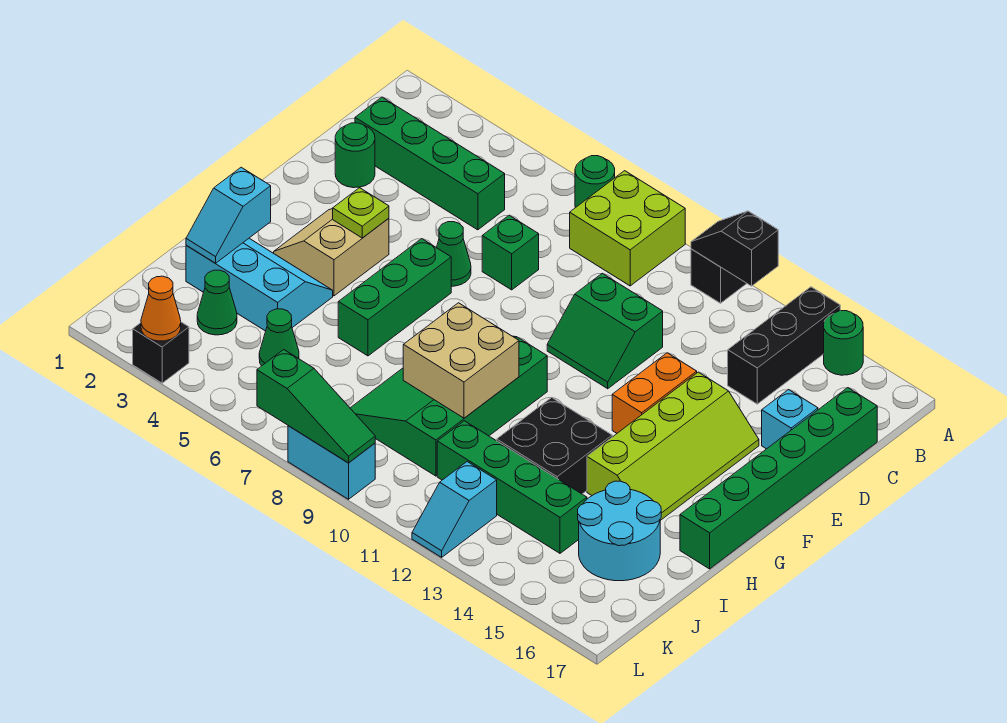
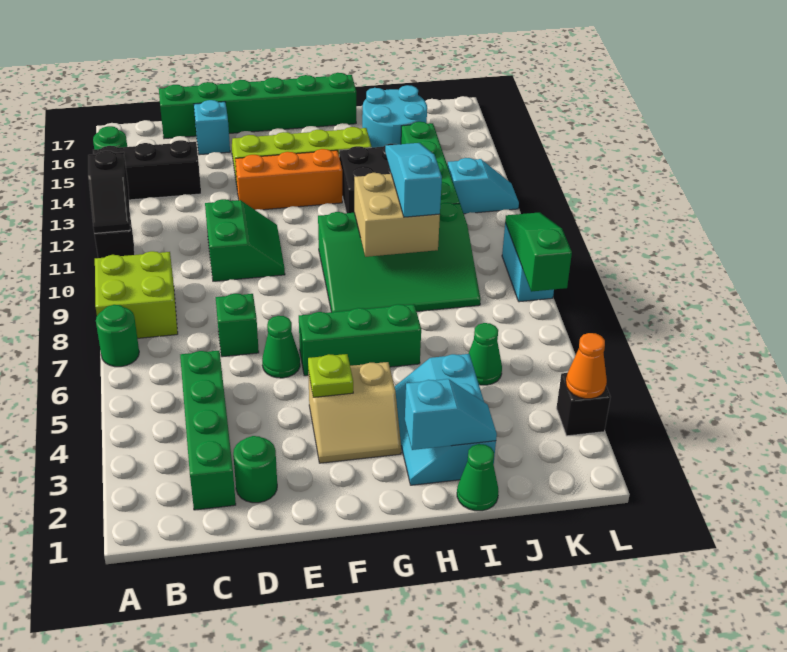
orange brick E13:F13 level 1 -> orange brick E13:G13 level 1
none -> cyan slope I9:I11 level 3 top 9
green cone J3 level 1 -> green cone I1 level 1

